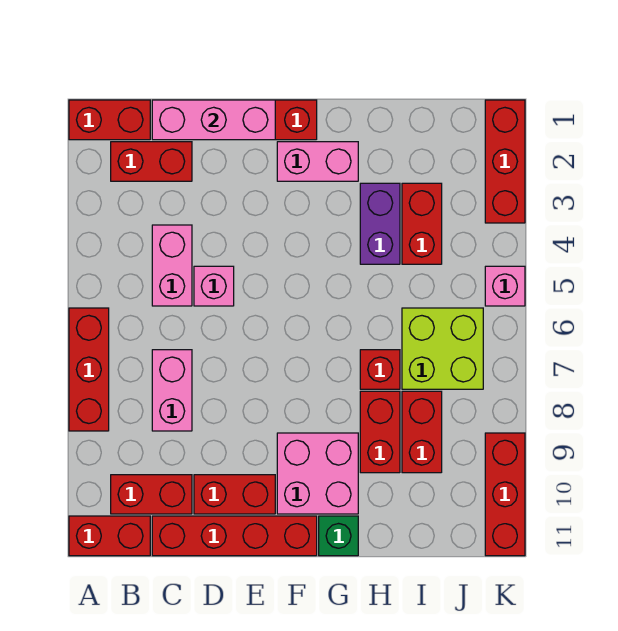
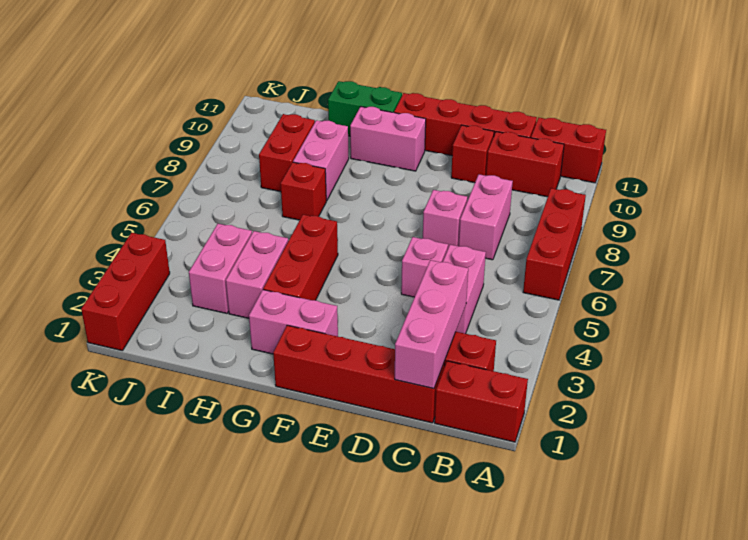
pink brick C1:E1 level 2 -> pink brick C1:C3 level 2
red brick D10:E10 level 1 -> red brick D10 level 1
pink brick F9:G10 level 1 -> pink brick F10:G10 level 1
green brick G11 level 1 -> green brick G11:H11 level 1
purple brick H3:H4 level 1 -> pink brick H3:H4 level 1
red brick H8:H9 level 1 -> pink brick H8:H9 level 1
red brick I3:I4 level 1 -> pink brick I3:I4 level 1
lime brick I6:J7 level 1 -> none
pink brick K5 level 1 -> pink brick D7 level 1
red brick K9:K11 level 1 -> red brick G3:G5 level 1

